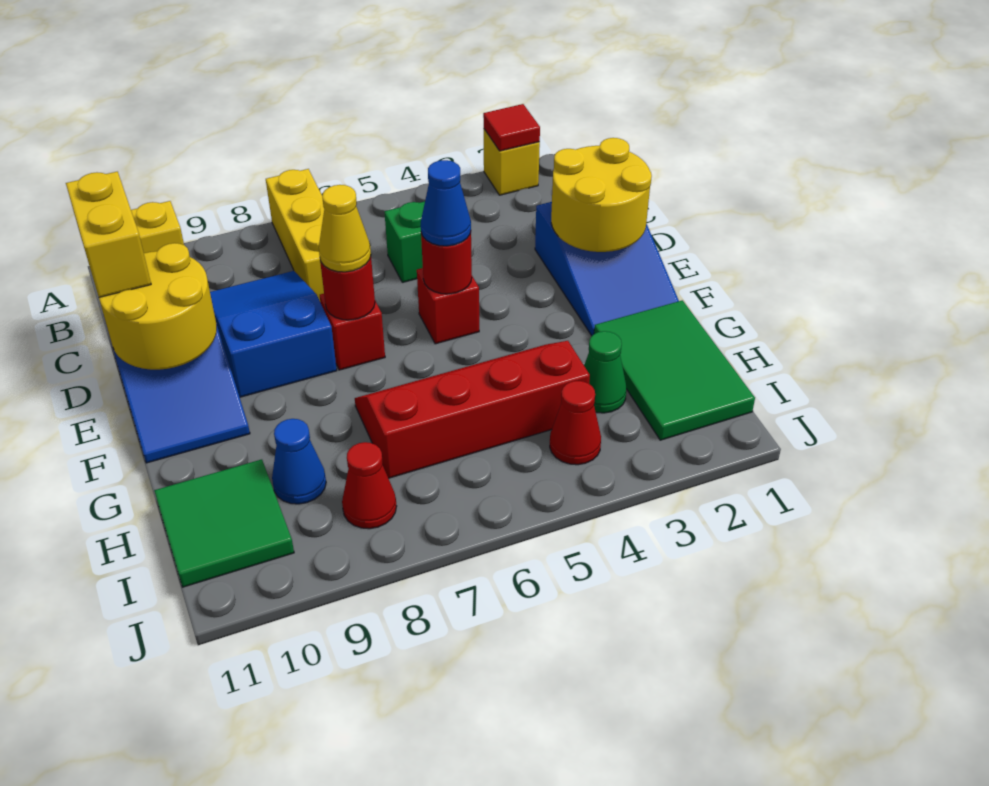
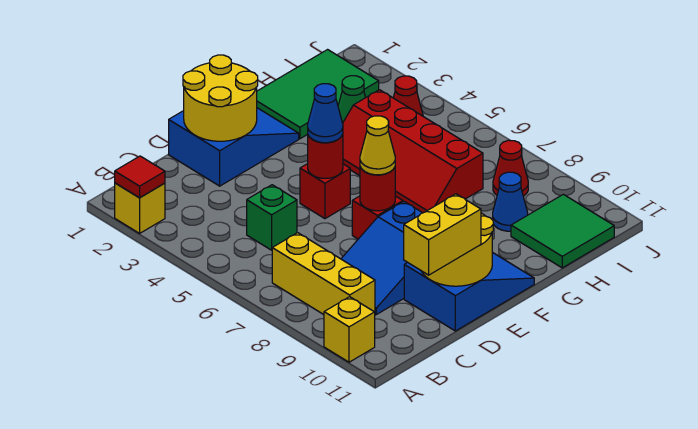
yellow brick A7:C7 level 1 -> yellow brick B7:B9 level 1

